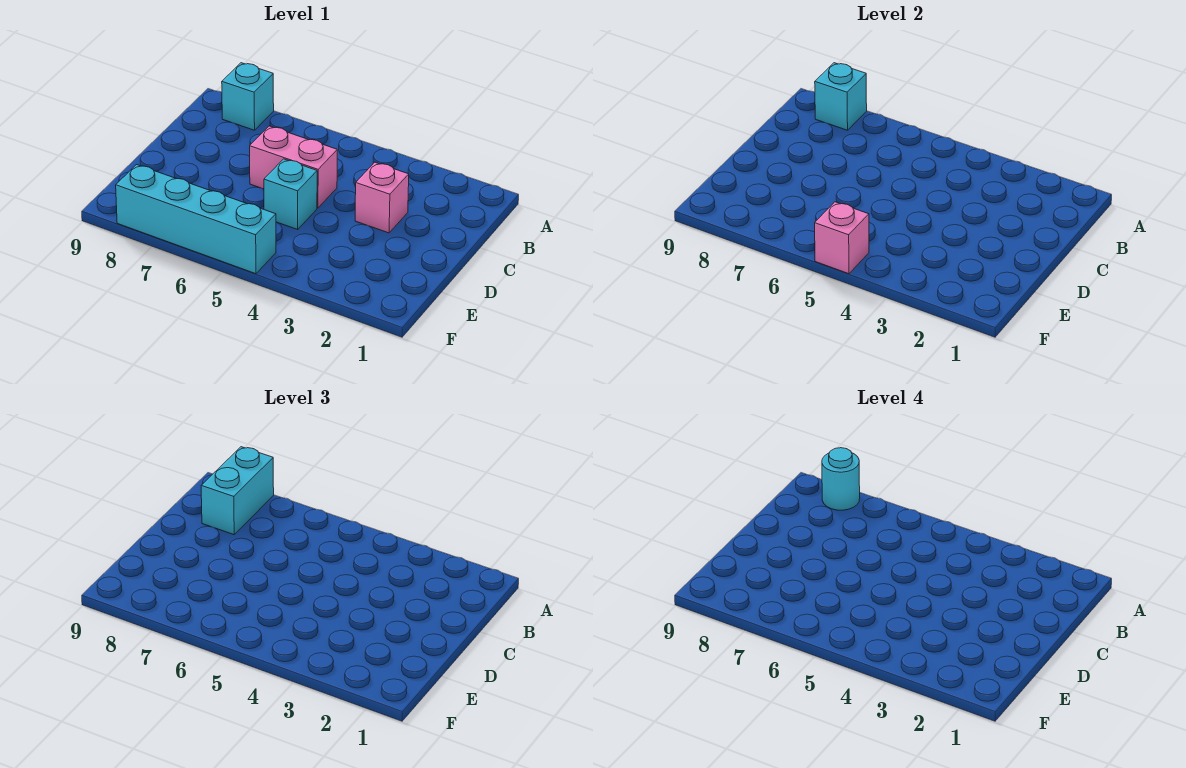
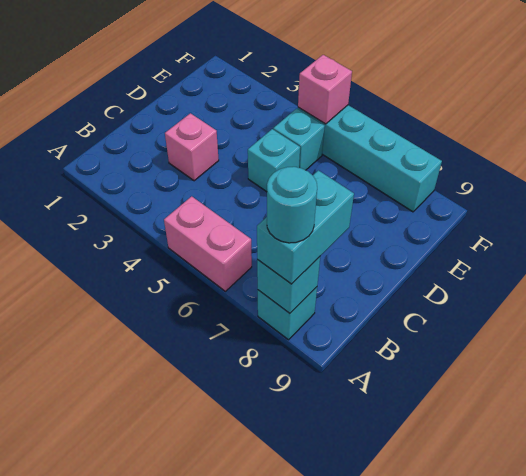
pink brick C5:C6 level 1 -> pink brick A5:A6 level 1
none -> cyan brick E5 level 1

